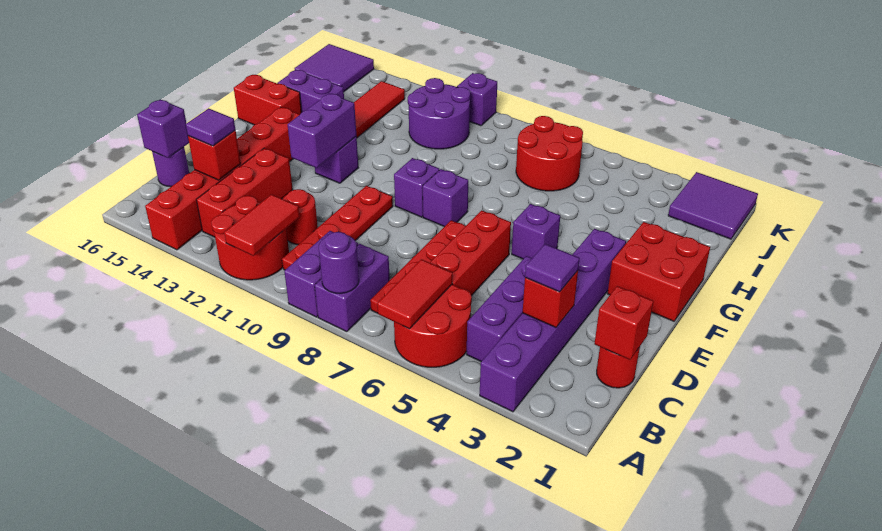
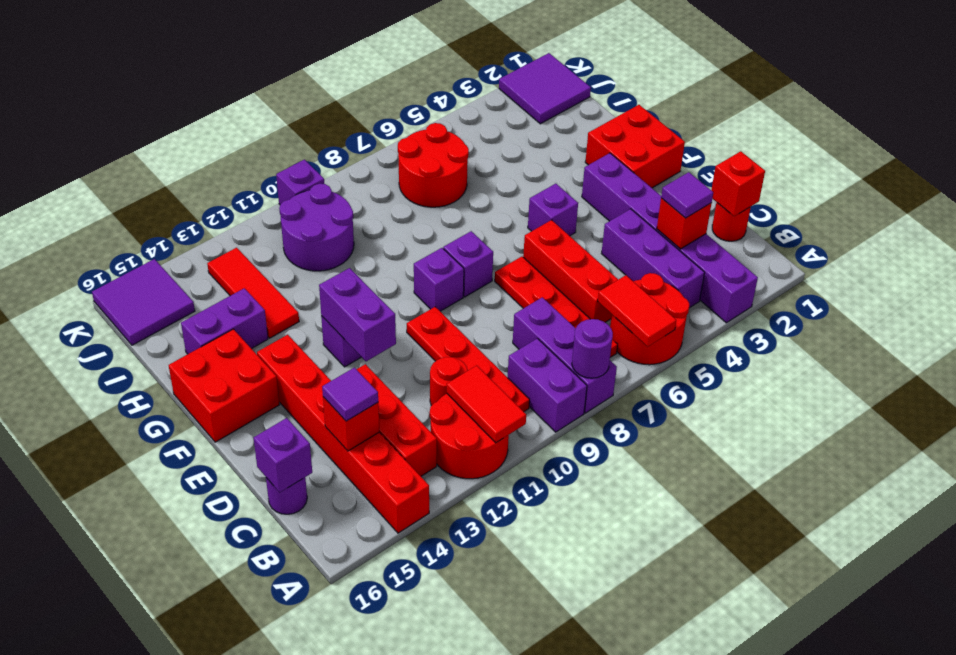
purple brick A8:B8 level 1 -> purple brick A8:C8 level 1
red brick G15:G16 level 1 -> red brick F15:G16 level 1

